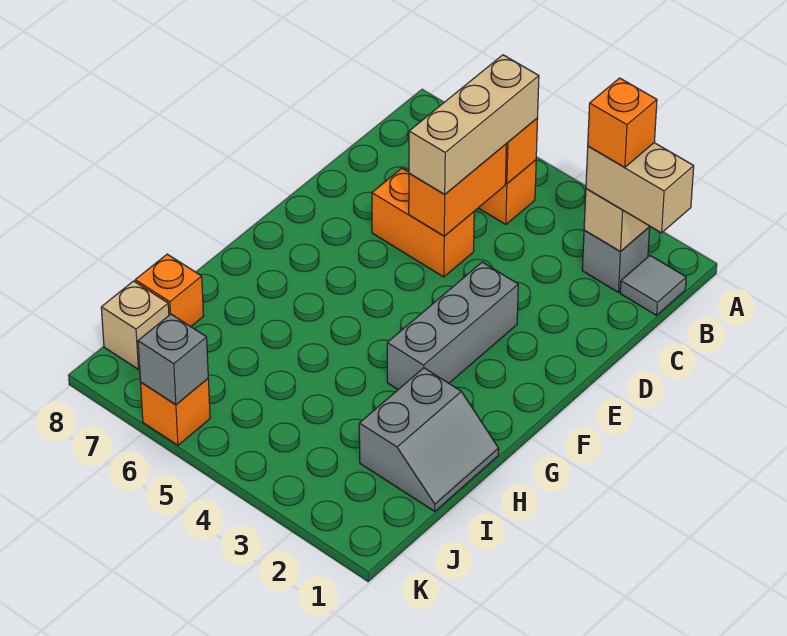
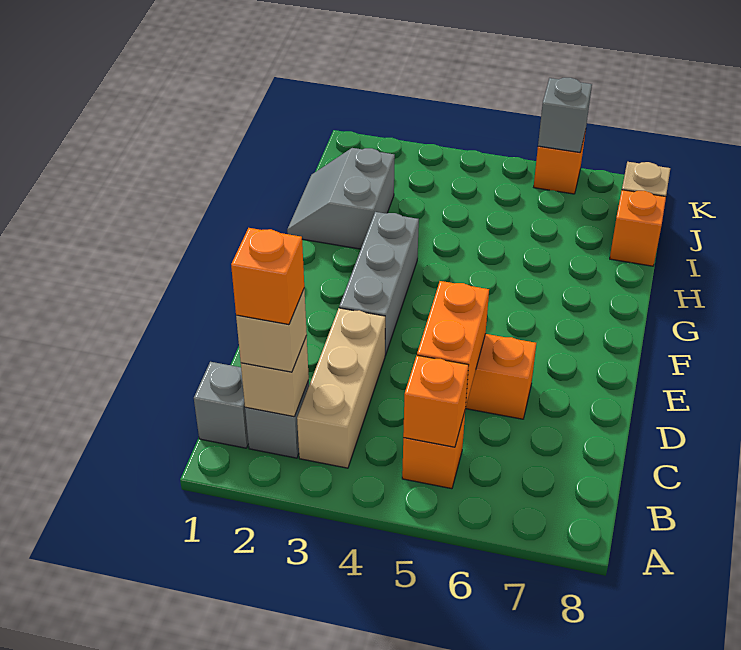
grey tile B1 level 1 -> grey brick B1 level 1
tan brick B1:B2 level 3 -> tan brick B2 level 3
tan brick B5:D5 level 3 -> tan brick B3:D3 level 1

